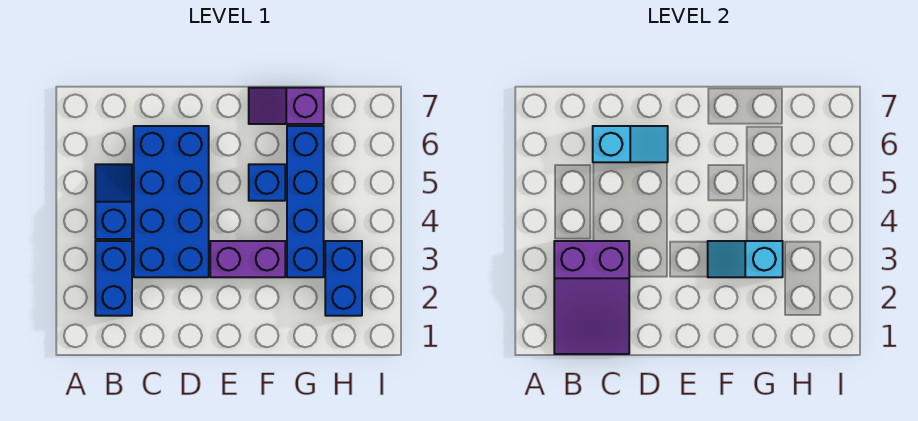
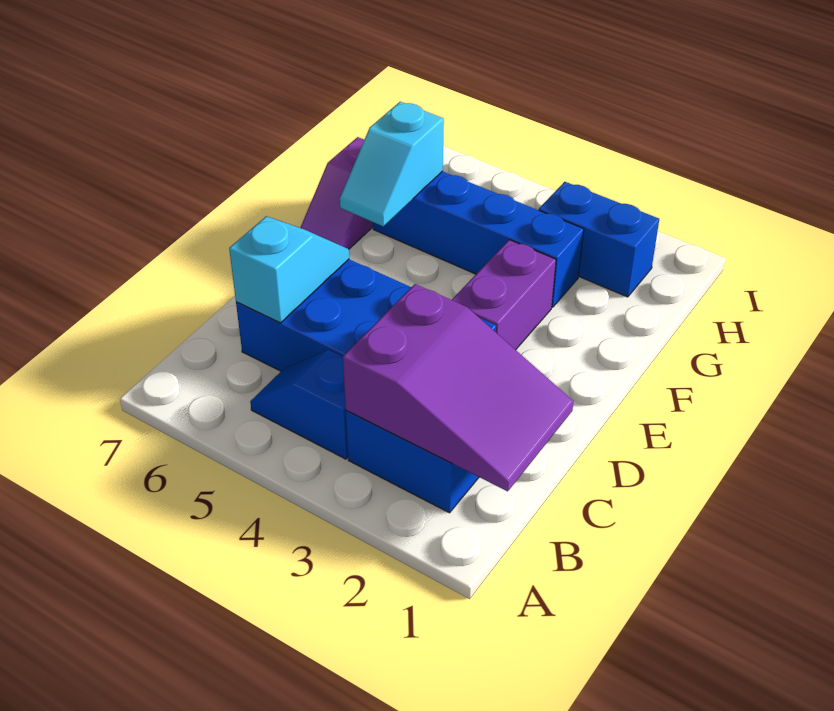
cyan slope F3:G3 level 2 top G -> cyan slope F6:G6 level 2 top G
blue brick F5 level 1 -> none

